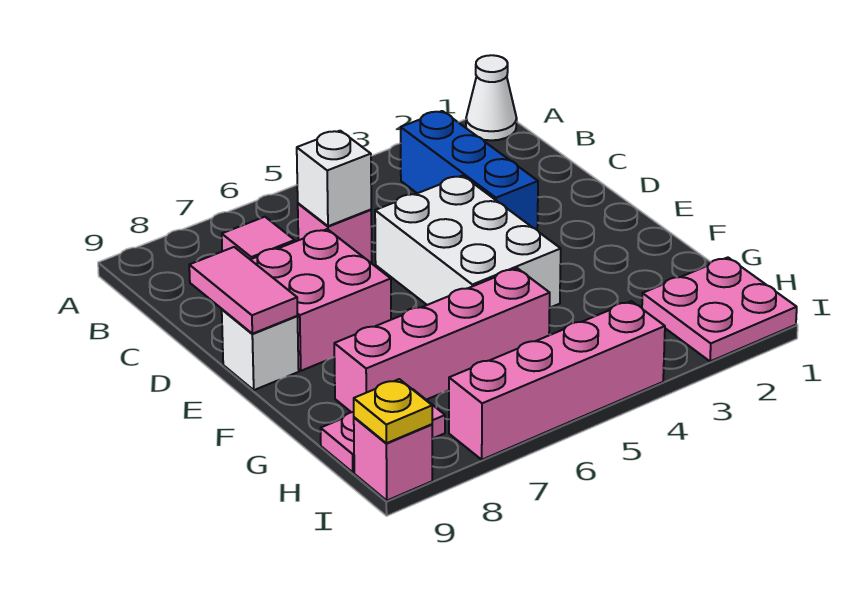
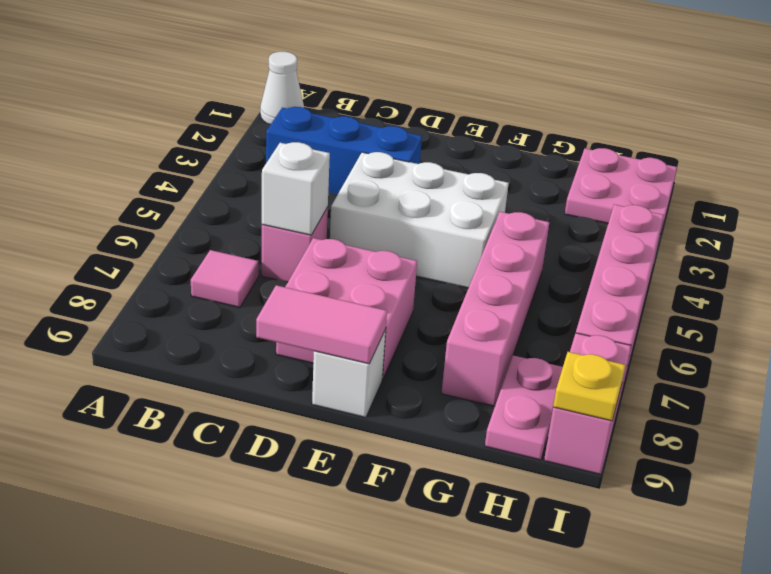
pink brick I9 level 1 -> pink brick I8:I9 level 1

